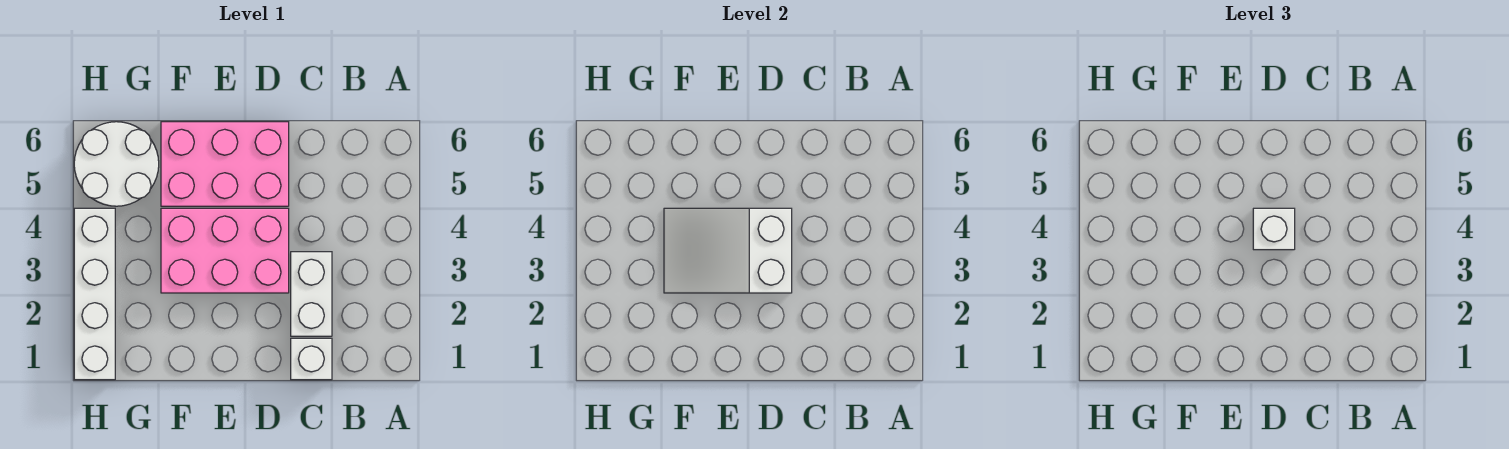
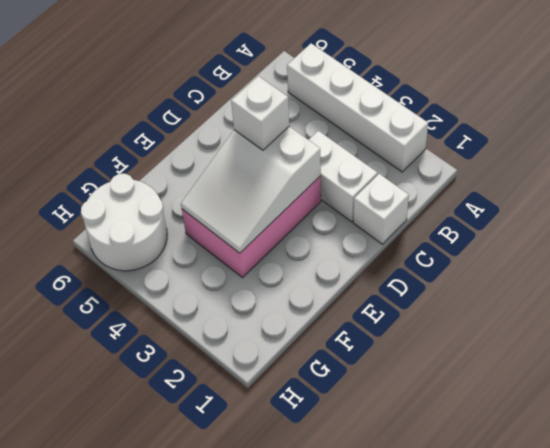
pink brick D5:F6 level 1 -> none
white brick H1:H4 level 1 -> white brick A2:A5 level 1

